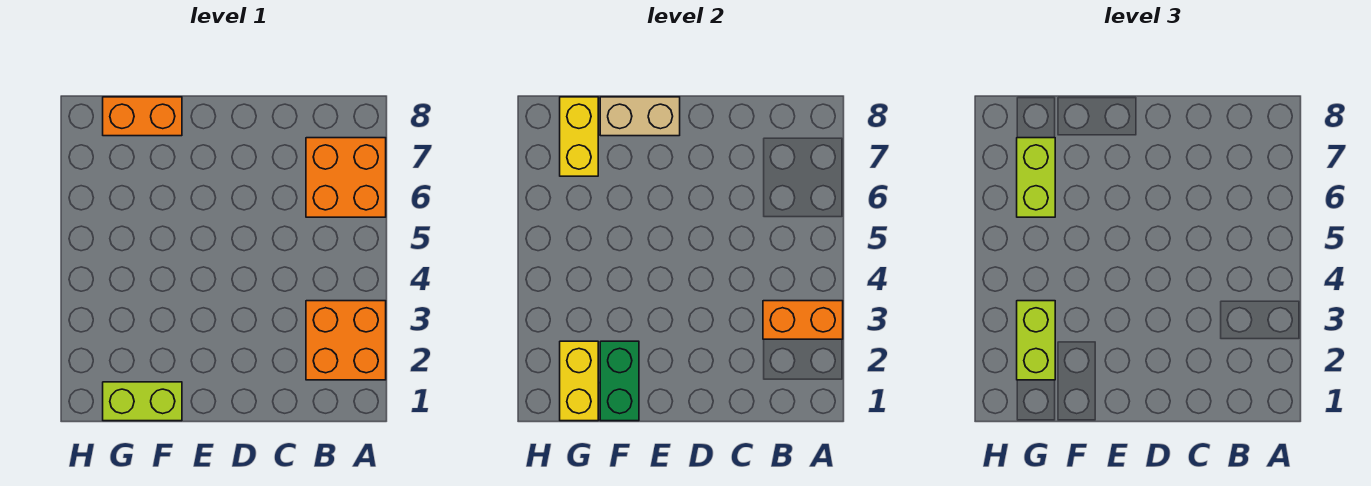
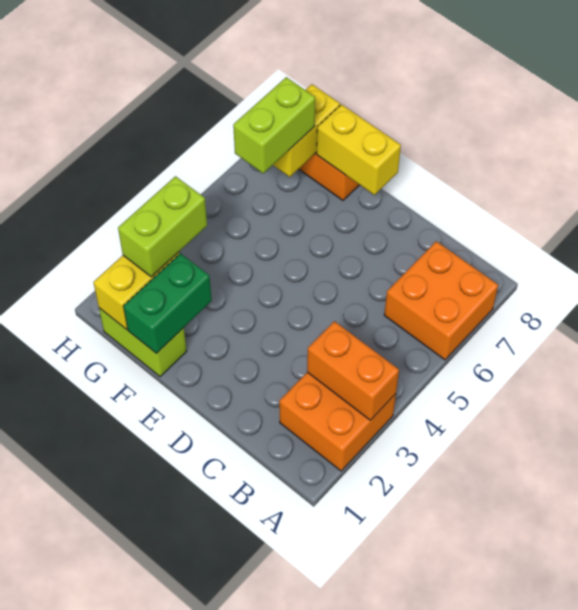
tan brick E8:F8 level 2 -> yellow brick E8:F8 level 2

